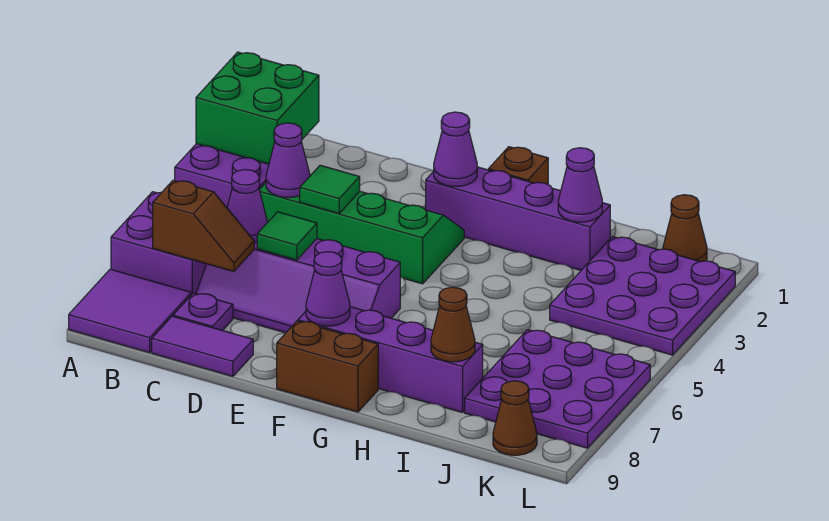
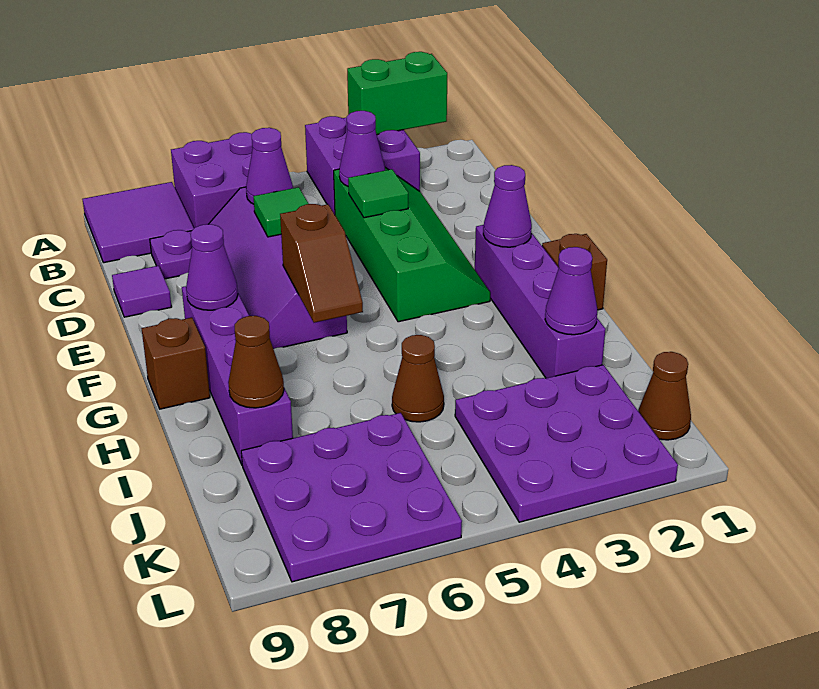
green brick A2:B3 level 2 -> green brick A2:A3 level 2
brown slope B7:C7 level 2 top B -> brown slope F6:G6 level 2 top F
purple tile C9:D9 level 1 -> purple tile D9 level 1
brown brick F9:G9 level 1 -> brown brick G9 level 1
brown cone K9 level 1 -> brown cone I5 level 1

